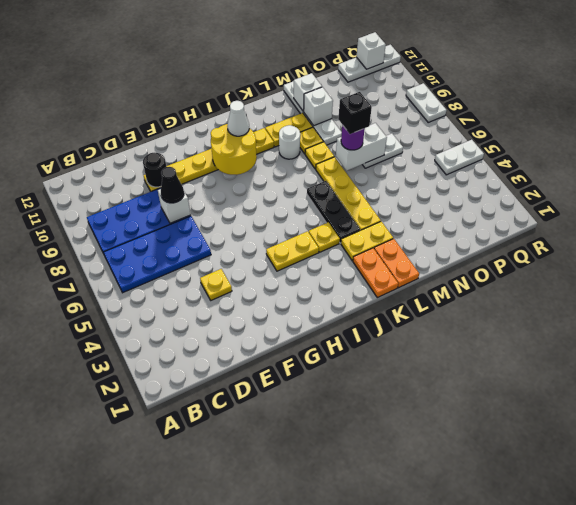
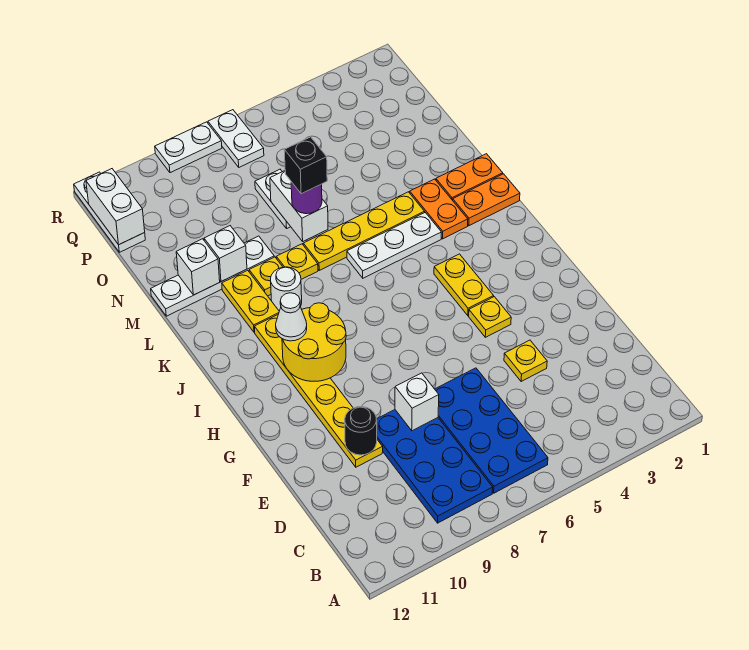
black cone E8 level 3 -> none
yellow plate J4 level 1 -> yellow plate G4 level 1
yellow plate K3:L3 level 1 -> orange plate K3:L3 level 1
black plate K4:K6 level 1 -> white plate K4:K6 level 1
white plate Q5:R5 level 1 -> white plate Q7:R7 level 1
white brick Q12 level 2 -> white brick P12:Q12 level 2

